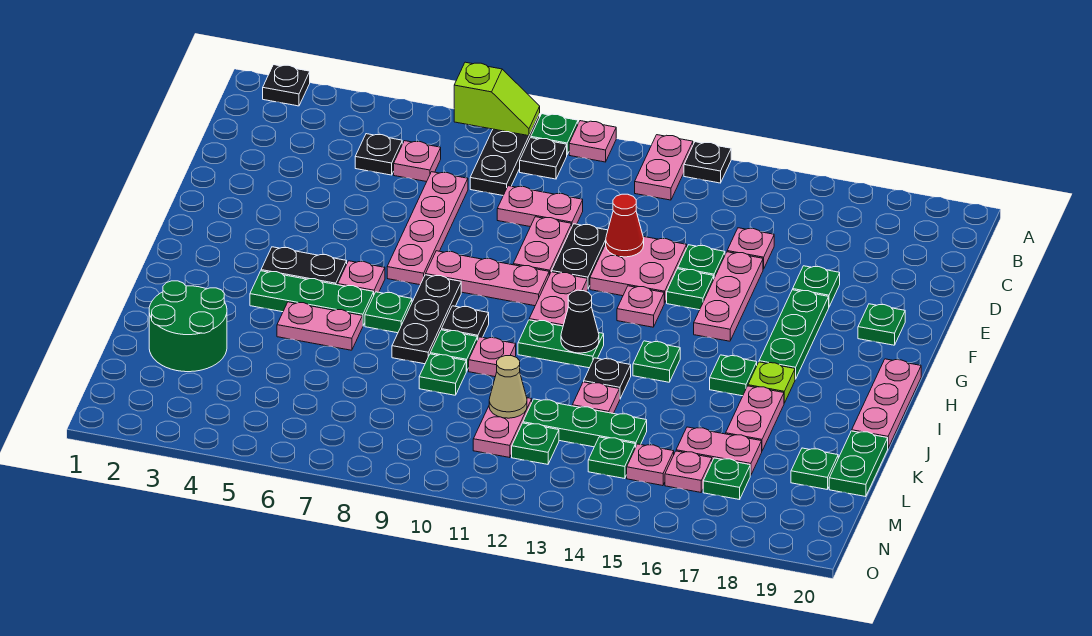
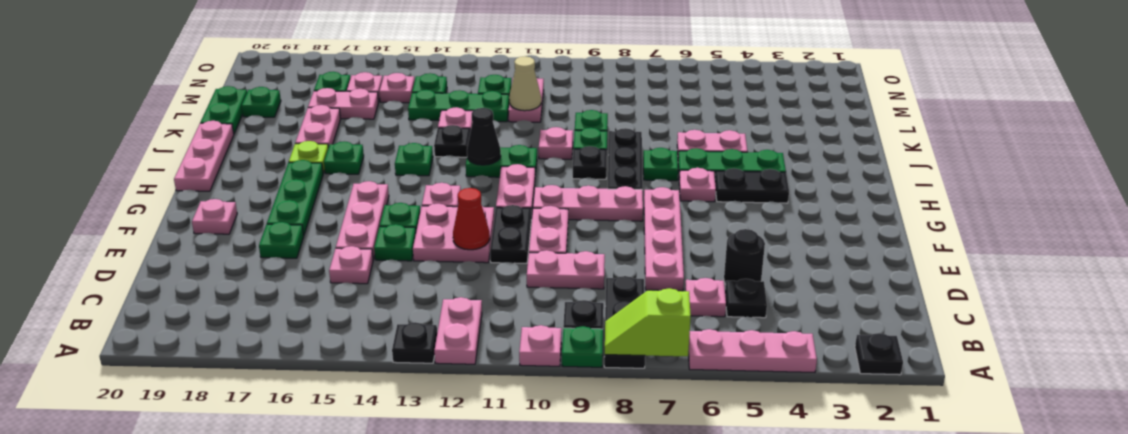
none -> pink plate A4:A6 level 1
none -> black round brick D5 level 1
green plate F19 level 1 -> pink plate F19 level 1
green round brick K2:L3 level 1 -> none

